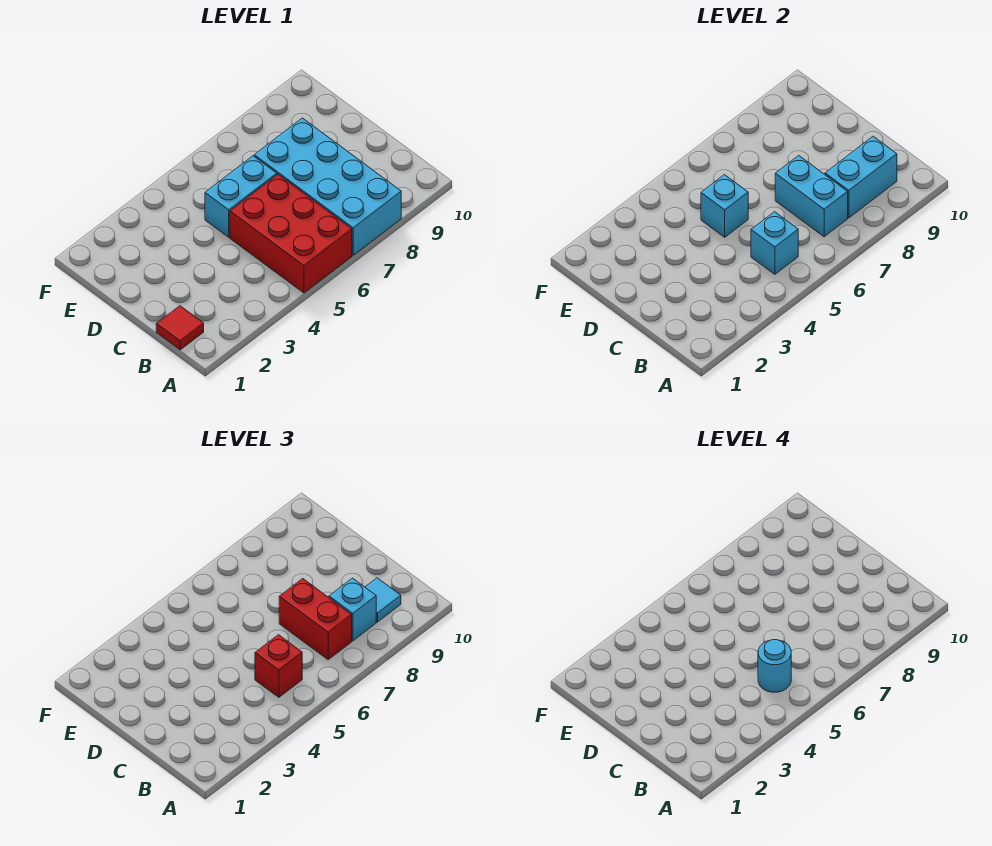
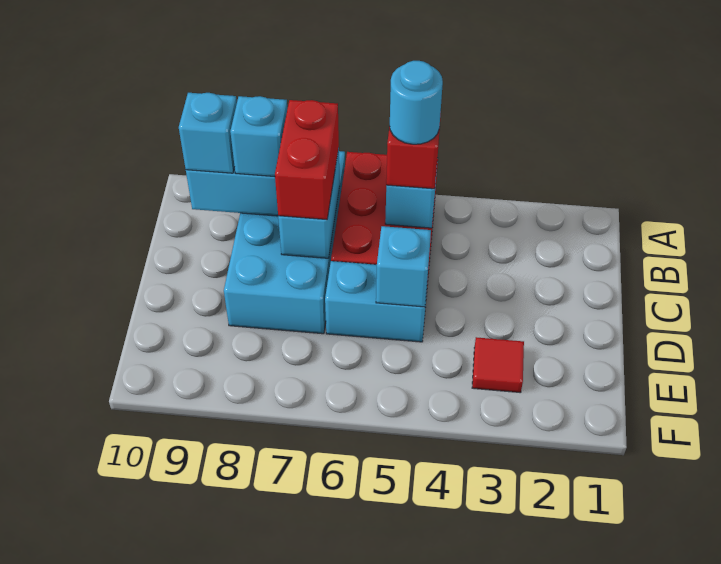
red tile B1 level 1 -> red tile E3 level 1
cyan tile B9 level 3 -> cyan brick B9 level 3

